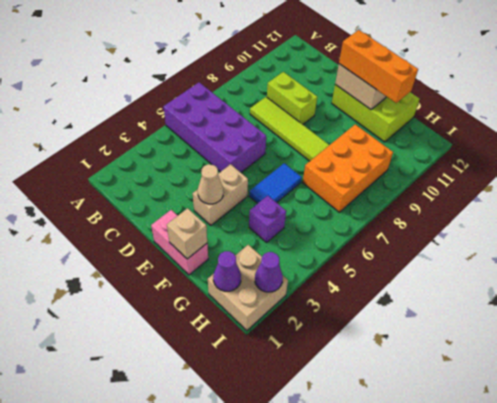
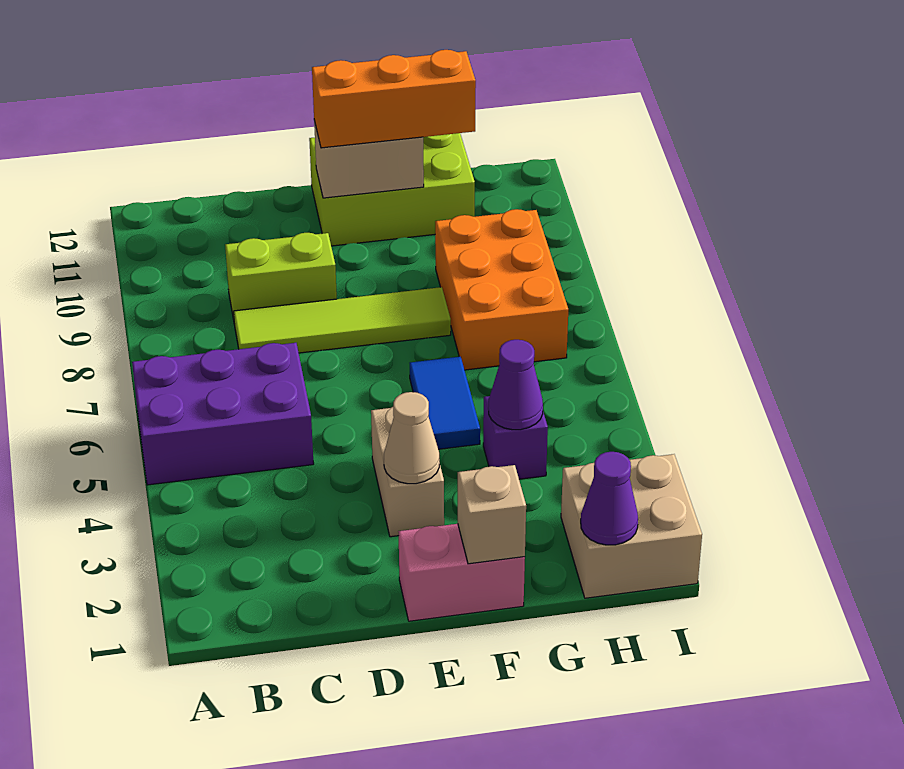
purple brick A5:D6 level 1 -> purple brick A5:C6 level 1
purple cone I2 level 2 -> purple cone G4 level 2

